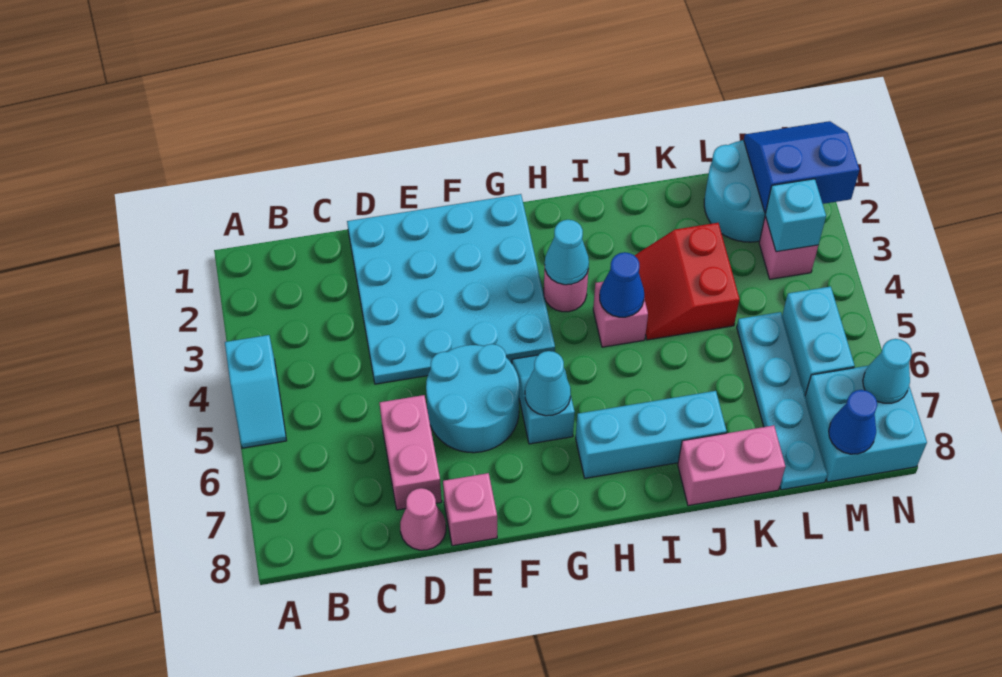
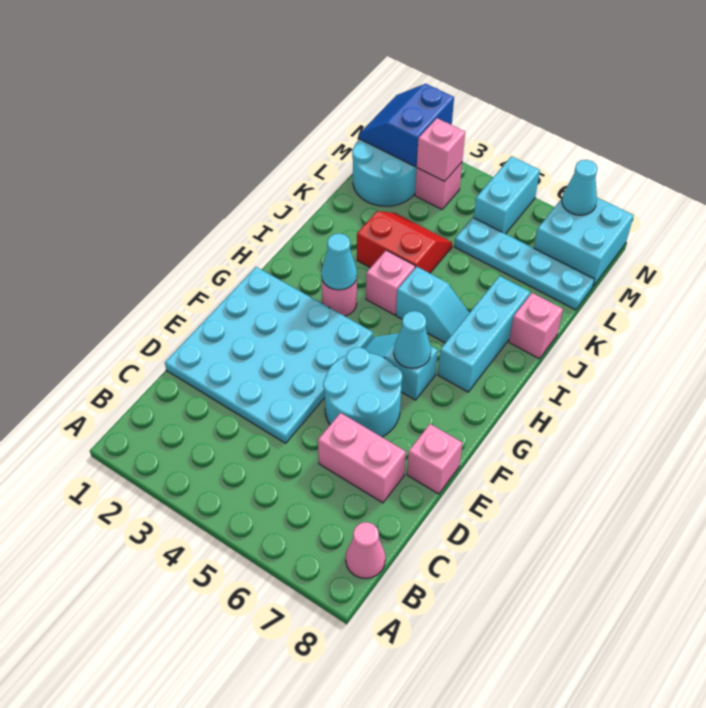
cyan slope A4:A5 level 1 top 4 -> cyan slope I5:I6 level 1 top 5
pink cone D8 level 1 -> pink cone B8 level 1
blue cone I4 level 2 -> none
red slope J3:K4 level 1 top K -> red slope J3:K4 level 1 top J
pink brick J8:K8 level 1 -> pink brick J8 level 1
cyan brick M3 level 2 -> pink brick M3 level 2
cyan brick M5:M6 level 1 -> cyan brick M5:N5 level 1
blue cone M8 level 2 -> none

